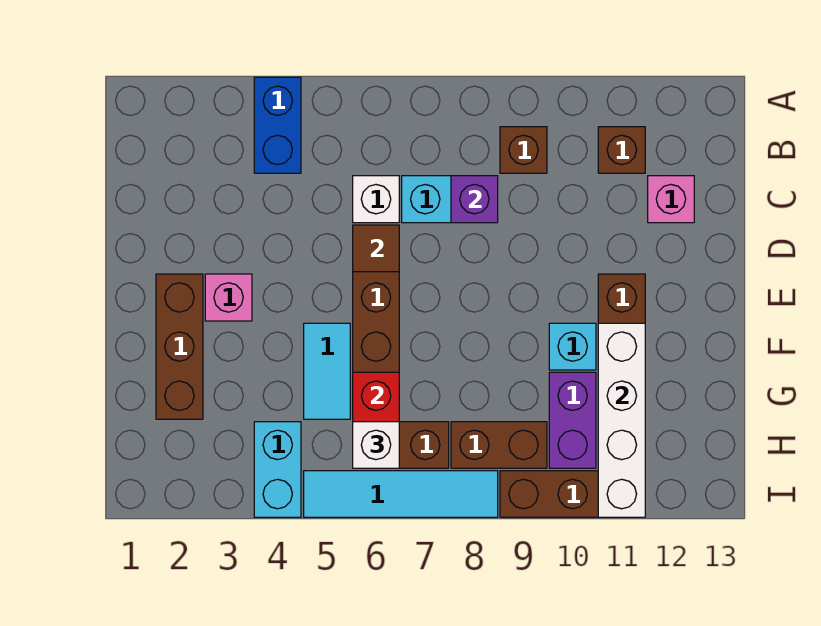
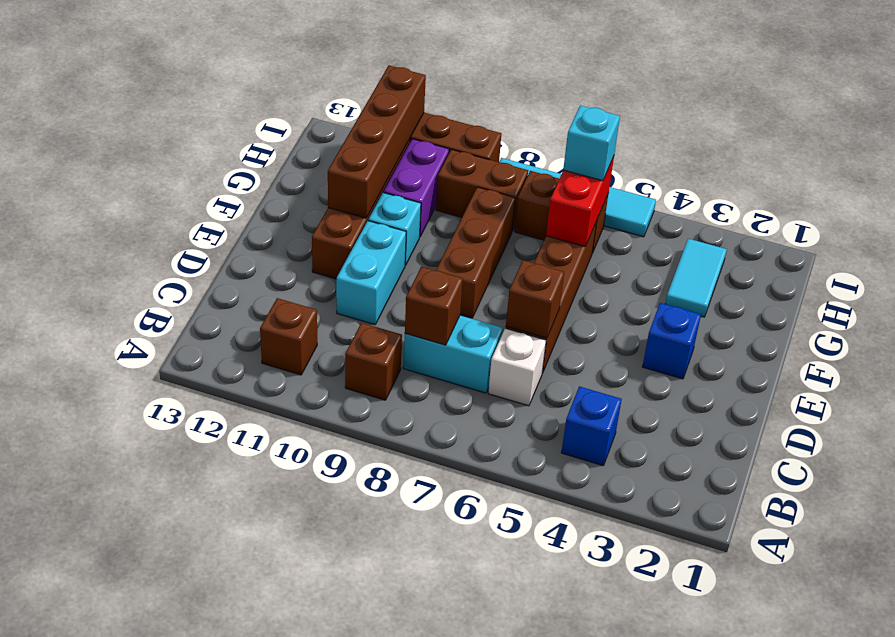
blue brick A4:B4 level 1 -> blue brick B4 level 1
purple brick C8 level 2 -> brown brick C8 level 2
pink brick C12 level 1 -> none
brown tile D6 level 2 -> brown brick D6 level 2
brown brick E2:G2 level 1 -> brown brick E8:G8 level 1
pink brick E3 level 1 -> blue brick E3 level 1
cyan tile F5:G5 level 1 -> cyan tile G3:H3 level 1
white brick F11:I11 level 2 -> brown brick F11:I11 level 2
cyan brick H4:I4 level 1 -> cyan brick D10:E10 level 1
white brick H6 level 3 -> cyan brick H6 level 3

